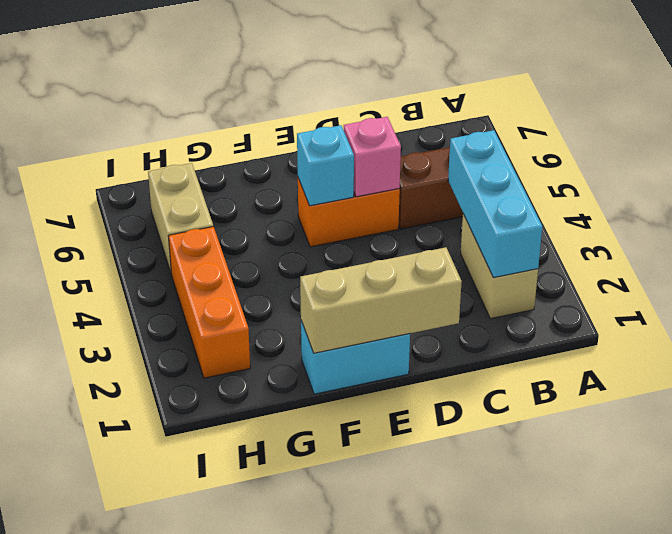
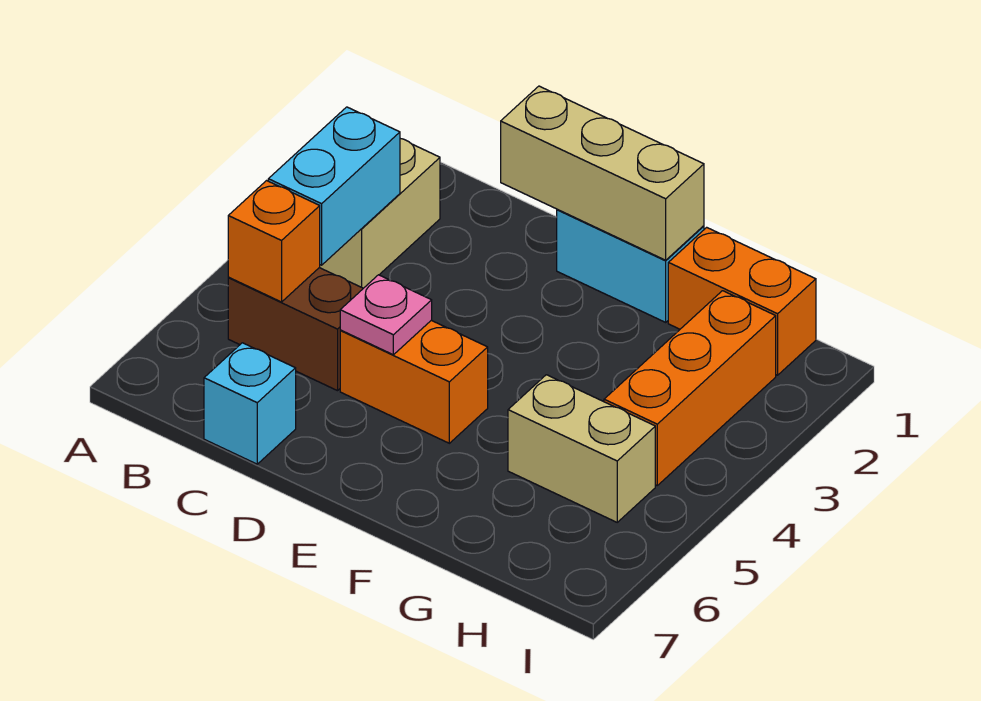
cyan brick B2:B4 level 2 -> cyan brick B3:B4 level 2
none -> orange brick B5 level 2
pink brick D5 level 2 -> pink plate D5 level 2
cyan brick E5 level 2 -> cyan brick C7 level 1
none -> orange brick G1:H1 level 1
tan brick H5:H6 level 1 -> tan brick G5:H5 level 1

